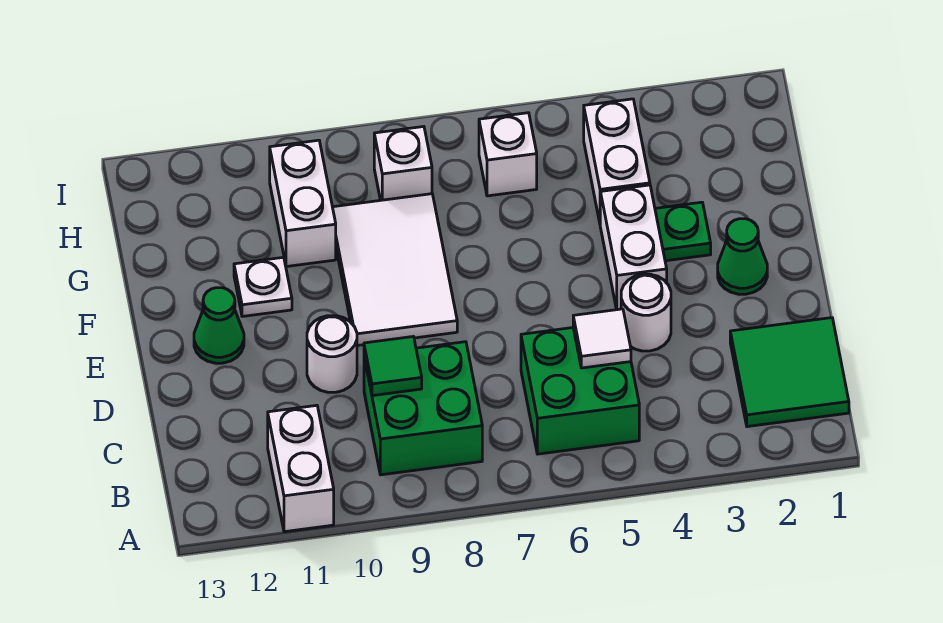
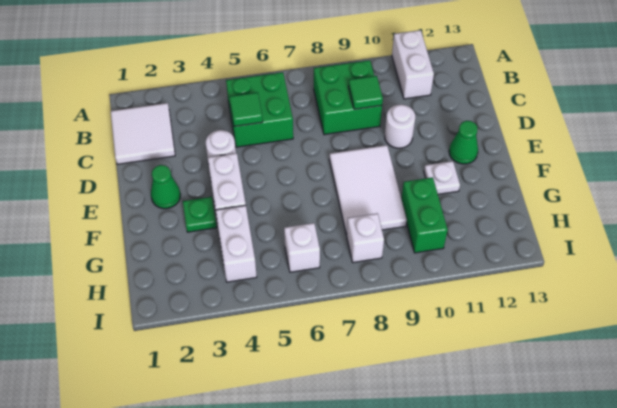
green tile B1:C2 level 1 -> white tile B1:C2 level 1
white tile C5 level 2 -> green tile C5 level 2
white brick G10:H10 level 1 -> green brick G10:H10 level 1

